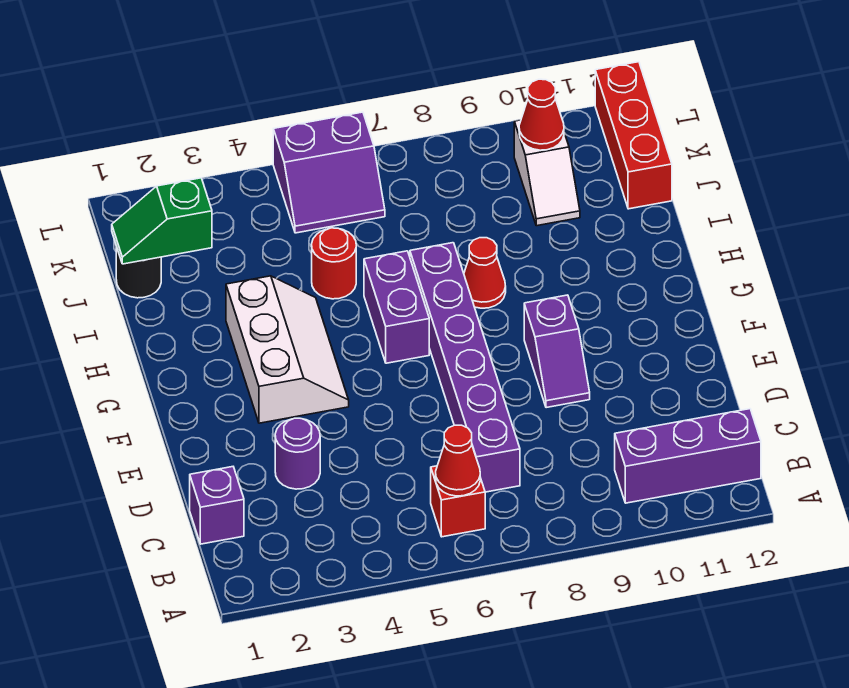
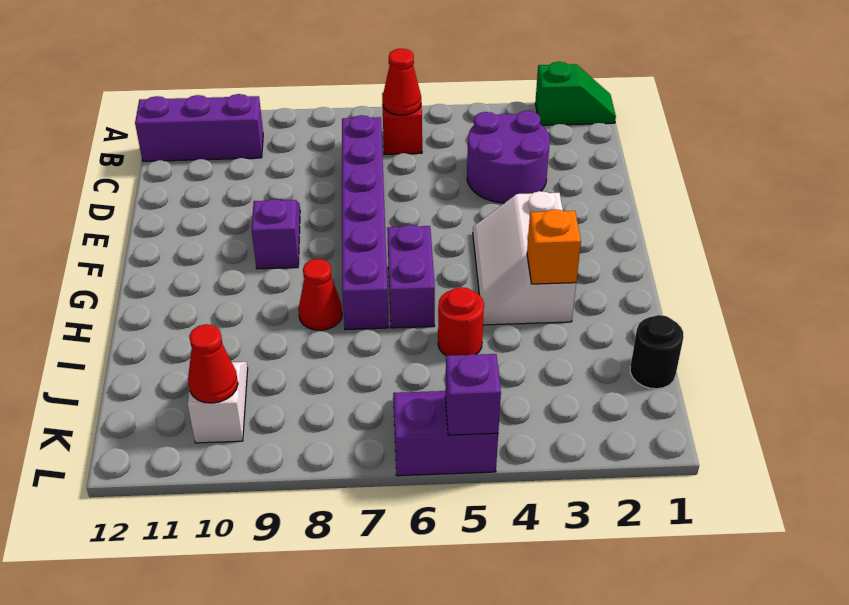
purple brick C1 level 1 -> purple brick L5 level 2
purple round brick D3 level 1 -> purple round brick C3:D4 level 1
none -> orange brick H3 level 2
green slope J1:J2 level 2 top 2 -> green slope A1:A2 level 1 top 2
red brick J12:L12 level 1 -> none

